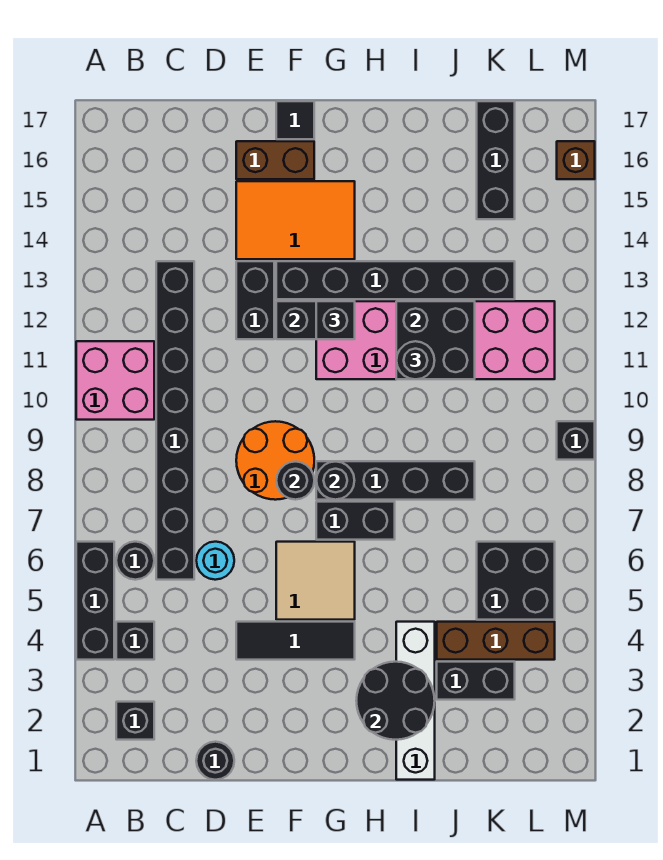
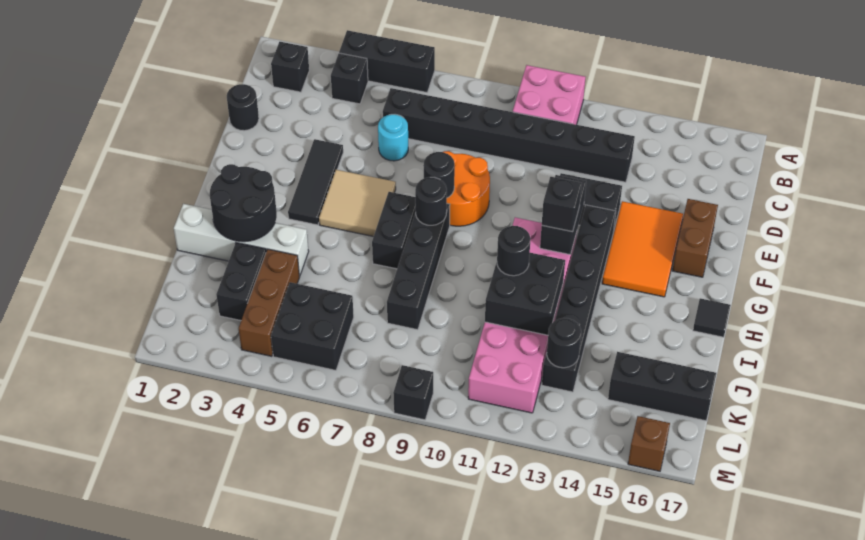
black round brick B6 level 1 -> black round brick K13 level 2
black tile F17 level 1 -> black tile H17 level 1

